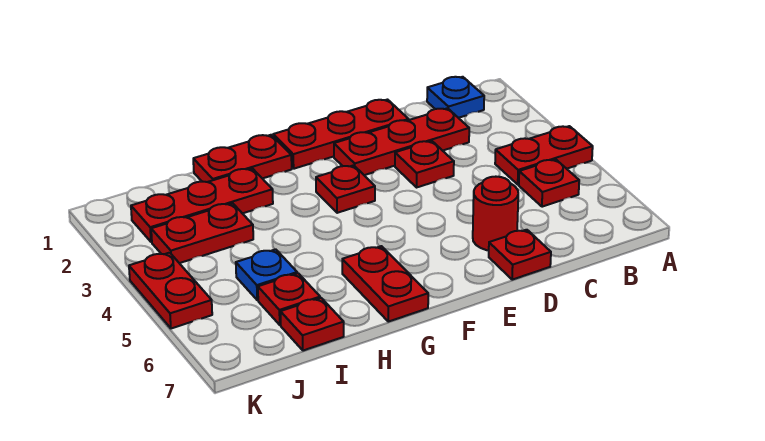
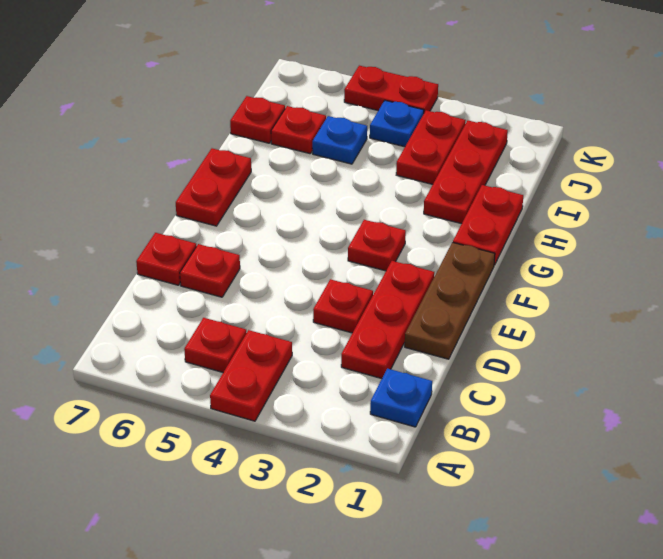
red plate D1:F1 level 1 -> brown plate D1:F1 level 1
red round brick D6 level 1 -> red plate D6 level 1
red plate G6:G7 level 1 -> red plate F7:G7 level 1
none -> blue plate J4 level 1

